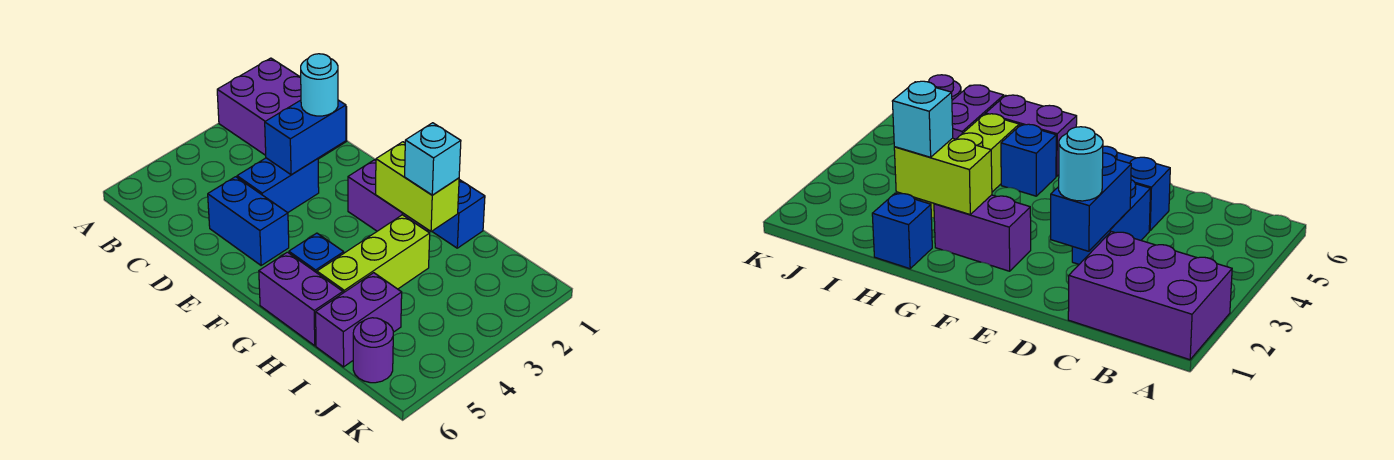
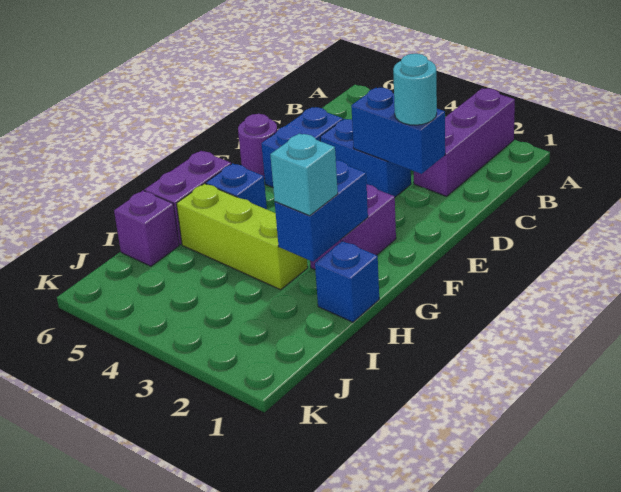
purple brick A1:C2 level 1 -> purple brick A2:C2 level 1
lime brick G2:H2 level 2 -> blue brick G2:H2 level 2
purple brick I5:I6 level 1 -> purple brick I6 level 1
purple round brick J6 level 1 -> purple round brick E6 level 1

